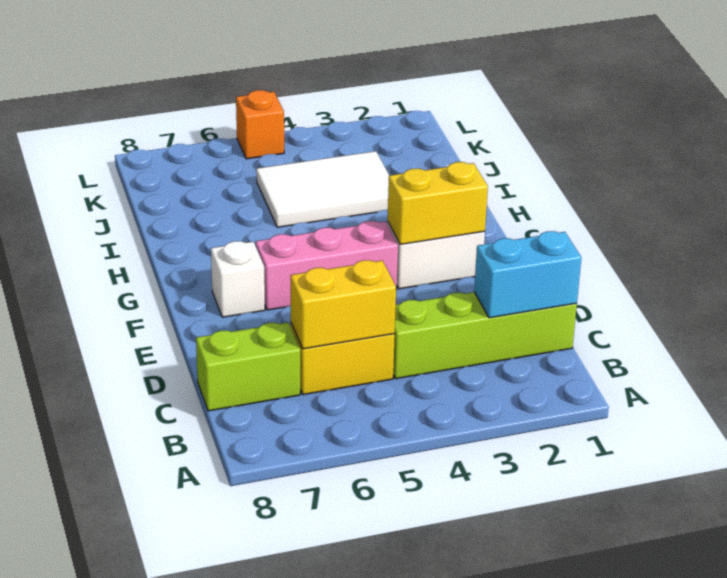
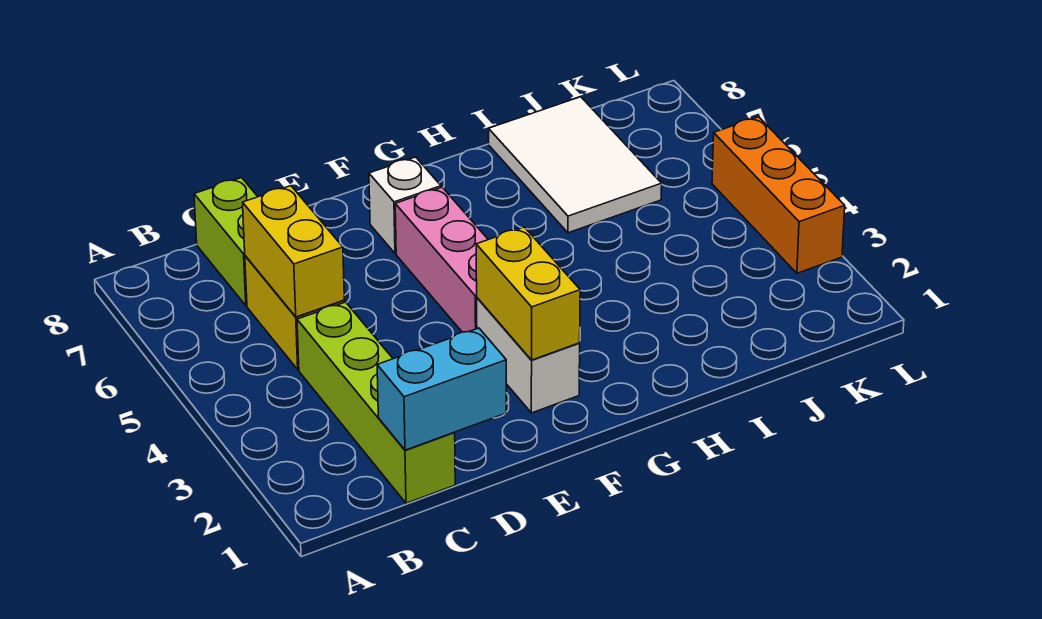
cyan brick C1:C2 level 2 -> cyan brick C1:D1 level 2
white tile I3:J5 level 1 -> white tile I6:J8 level 1
orange brick L5 level 1 -> orange brick L3:L5 level 1

